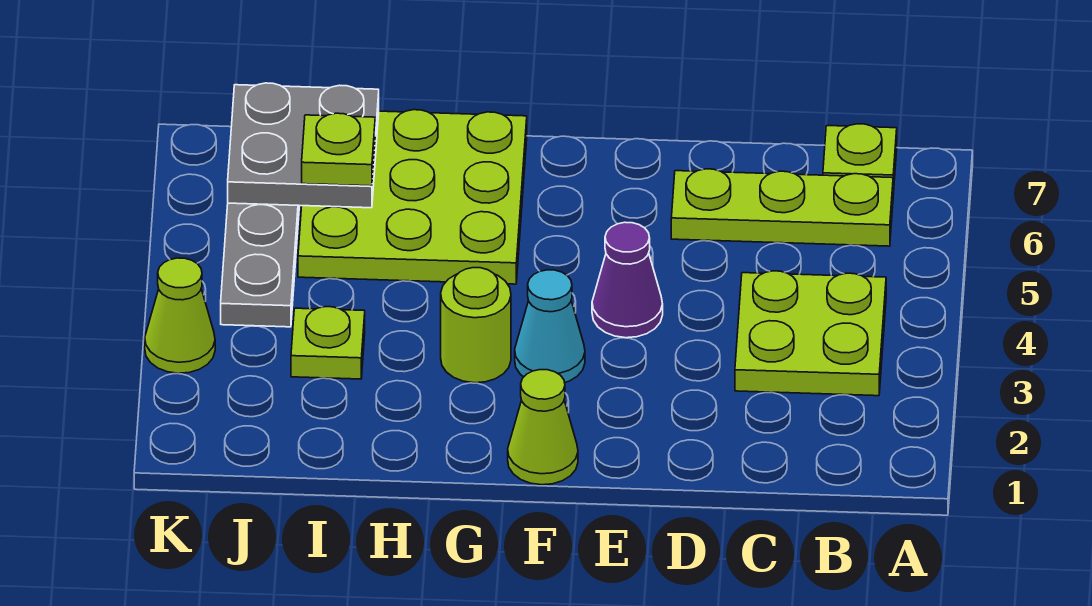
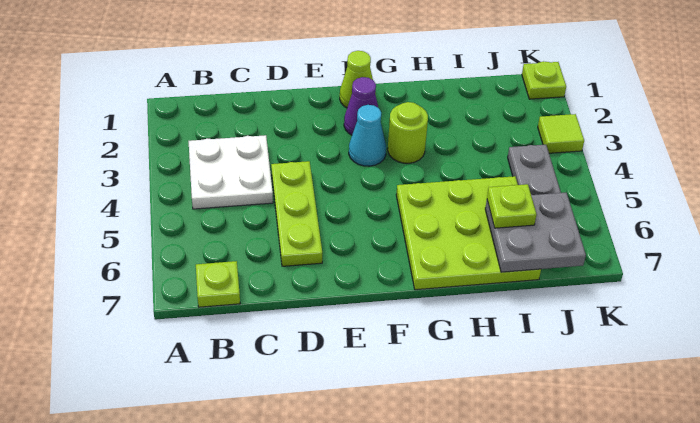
lime plate B3:C4 level 1 -> white plate B3:C4 level 1
lime plate B6:D6 level 1 -> lime plate D4:D6 level 1
purple cone E4 level 1 -> purple cone F2 level 1
lime plate I3 level 1 -> lime plate K1 level 1
lime cone K3 level 1 -> lime tile K3 level 1

